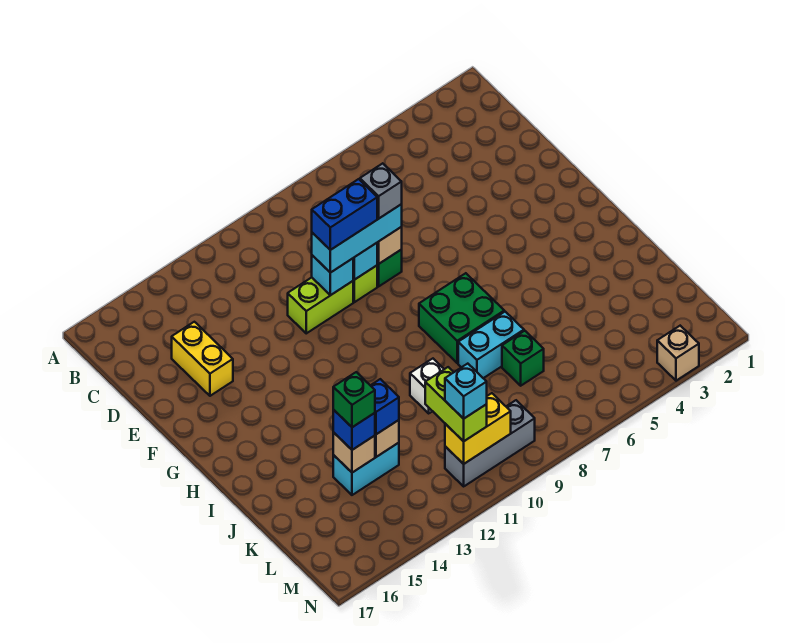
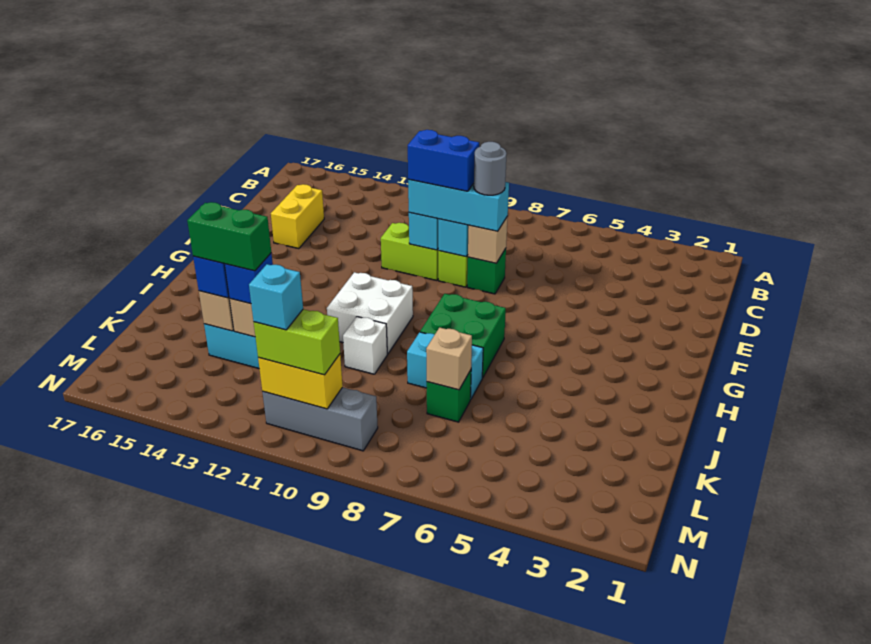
grey brick E8 level 4 -> grey round brick E8 level 4
none -> white brick H10:I11 level 1
green brick K14 level 4 -> green brick K13:K14 level 4
lime brick L11:M11 level 3 -> lime brick M10:M11 level 3
tan brick N3 level 1 -> tan brick K7 level 2

